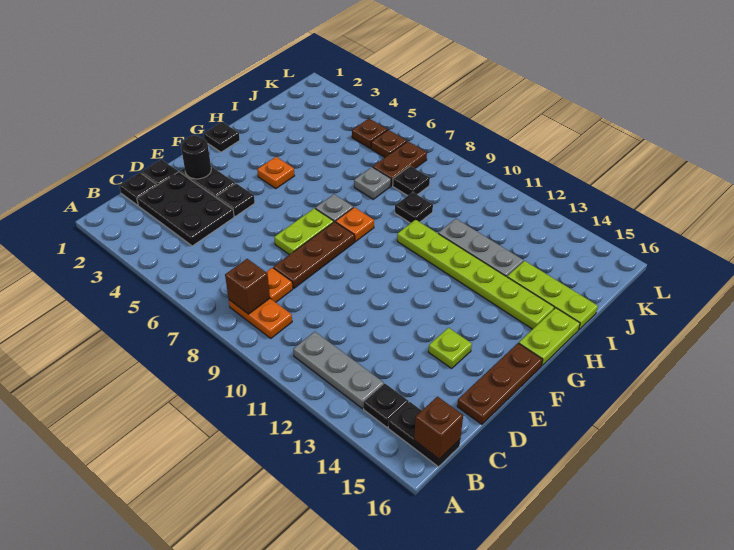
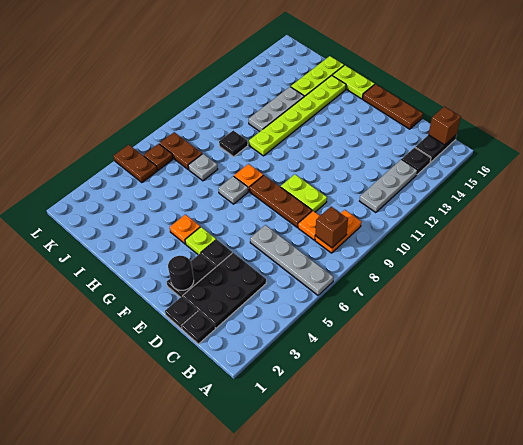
none -> grey plate A6:D6 level 1
lime plate E7:F7 level 1 -> lime plate D9:E9 level 1
lime plate E14 level 1 -> lime plate F4 level 1
black plate G1 level 1 -> none
black plate J8 level 1 -> none
brown plate K5 level 1 -> brown plate K5:L5 level 1

